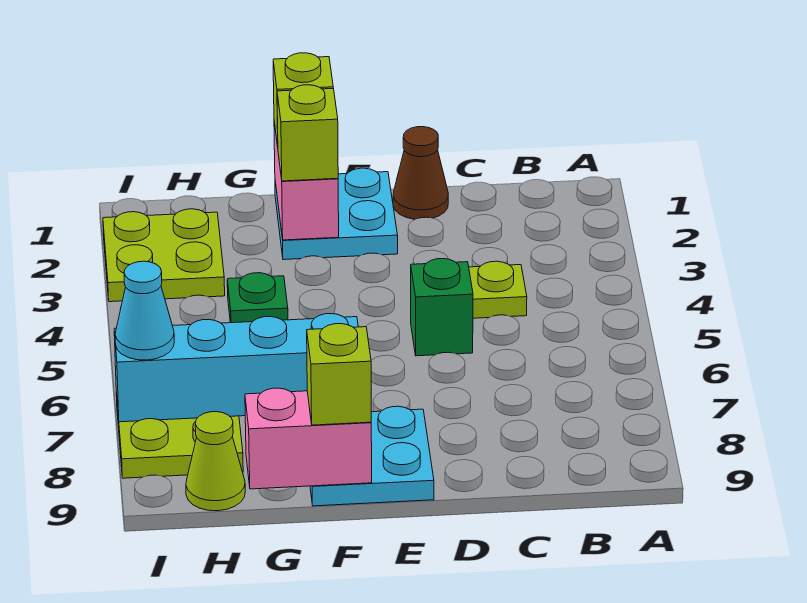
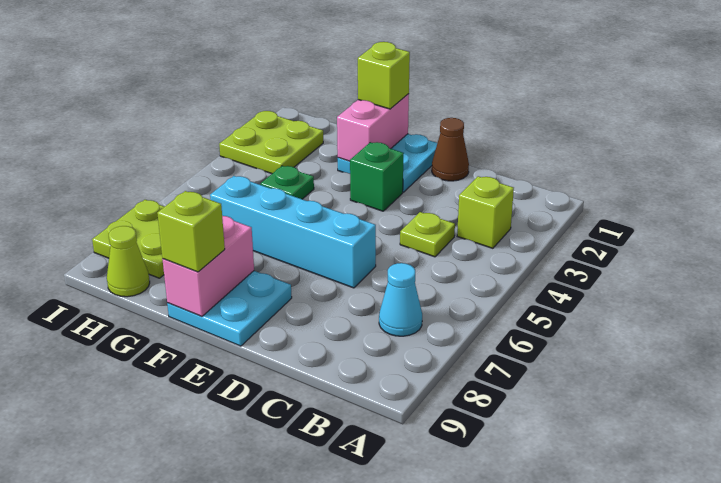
green brick D5 level 1 -> green brick E3 level 1
lime brick F2 level 3 -> lime brick B3 level 1
cyan brick F7:I7 level 2 -> cyan brick D6:G6 level 1
pink brick F9:G9 level 2 -> pink brick F8:F9 level 2
cyan cone I7 level 3 -> cyan cone B7 level 1

